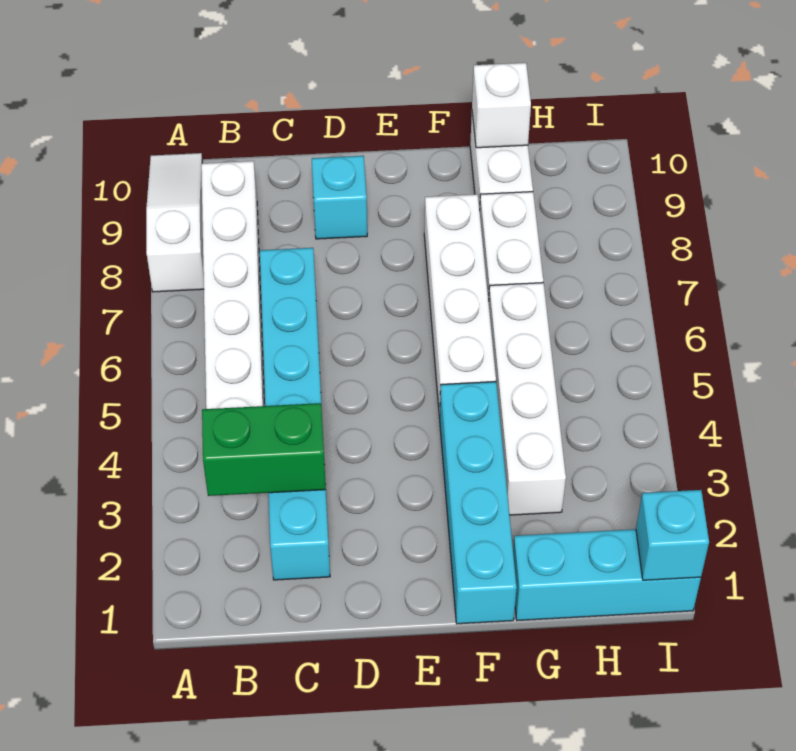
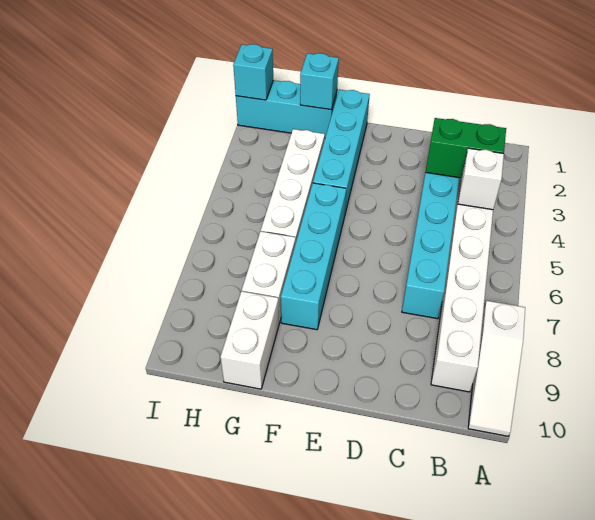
cyan brick D9 level 1 -> cyan brick G1 level 2
white brick F5:F8 level 1 -> cyan brick F5:F8 level 1
white brick G10 level 2 -> white brick B4 level 2

